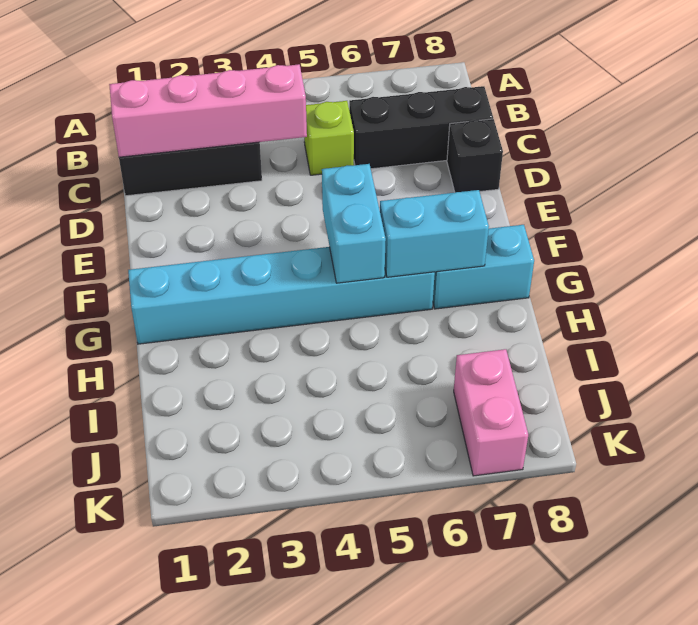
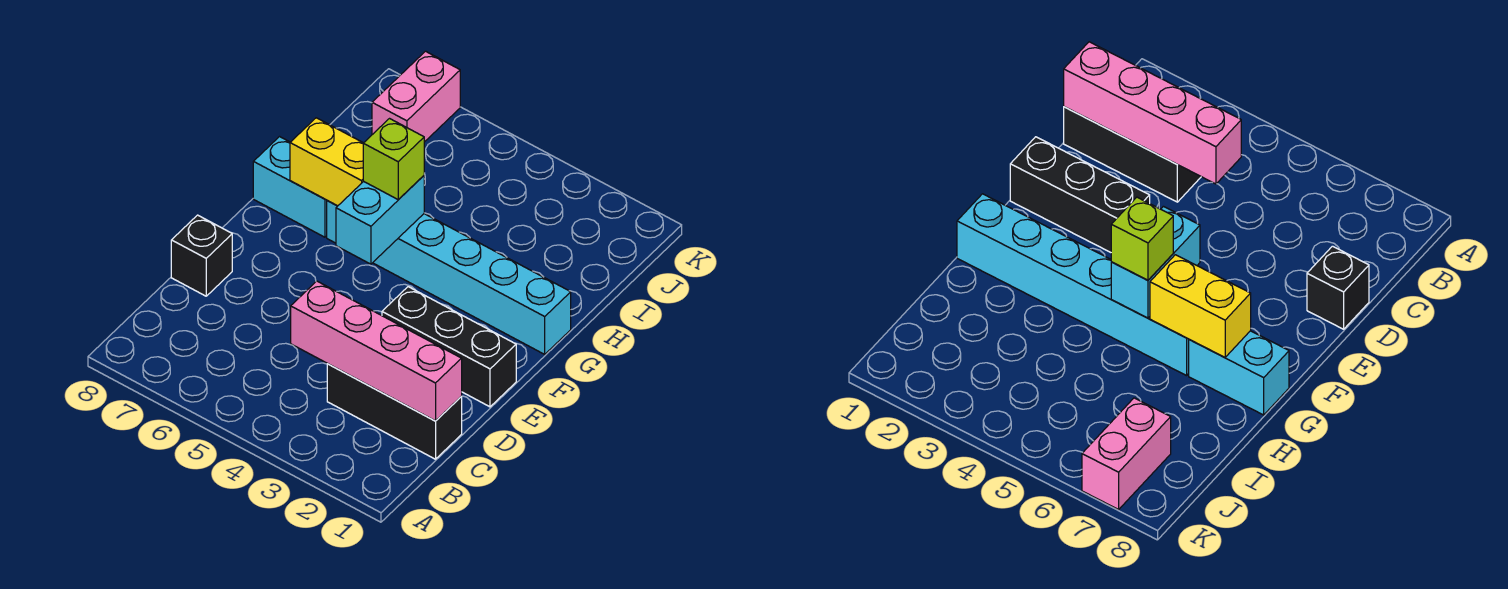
lime brick C5 level 1 -> lime brick G5 level 3
black brick C6:C8 level 1 -> black brick E1:E3 level 1
cyan brick G6:G7 level 2 -> yellow brick G6:G7 level 2

